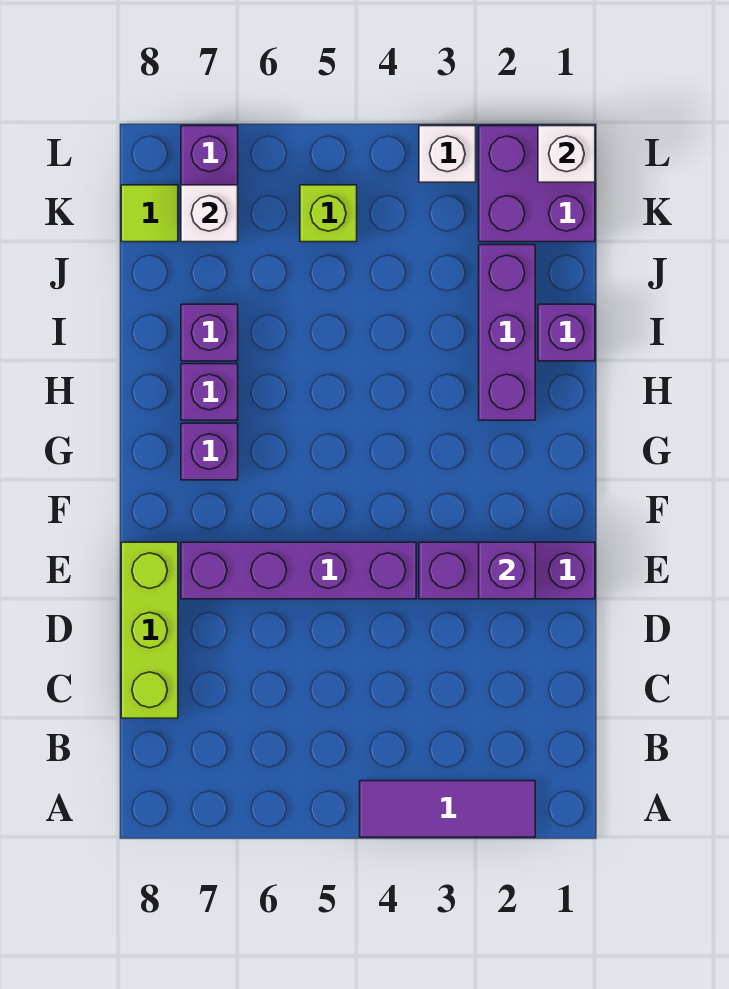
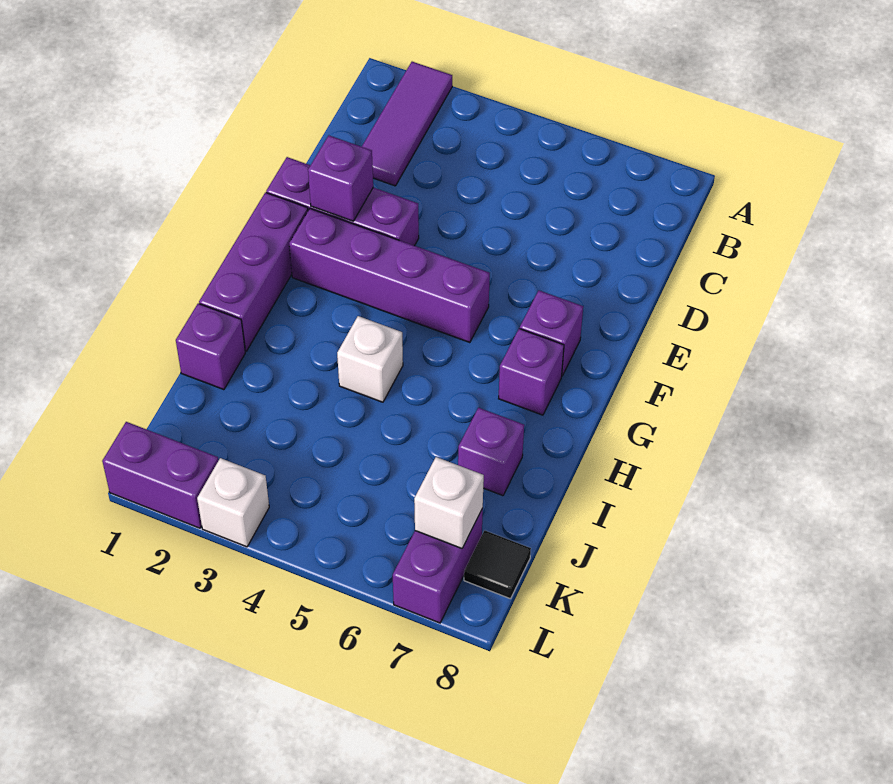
purple tile A2:A4 level 1 -> purple tile A2:C2 level 1
lime brick C8:E8 level 1 -> none
purple brick E4:E7 level 1 -> purple brick F2:F5 level 1
purple brick H2:J2 level 1 -> purple brick F1:H1 level 1
purple brick H7 level 1 -> purple brick F7 level 1
purple brick K1:L2 level 1 -> purple brick L1:L2 level 1
lime brick K5 level 1 -> none
lime tile K8 level 1 -> black tile K8 level 1
white brick L1 level 2 -> white brick H4 level 1

